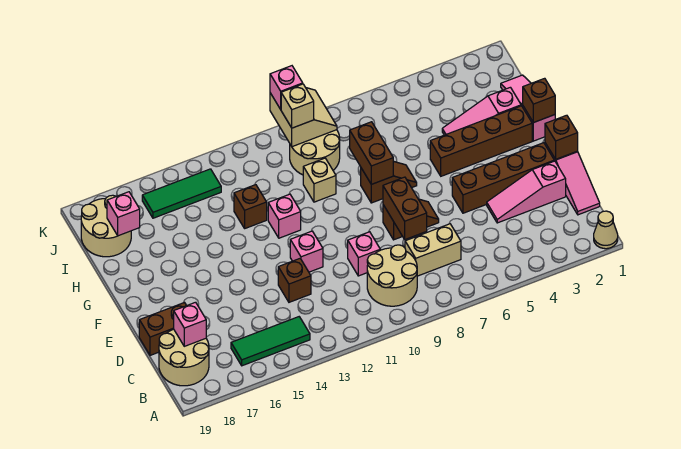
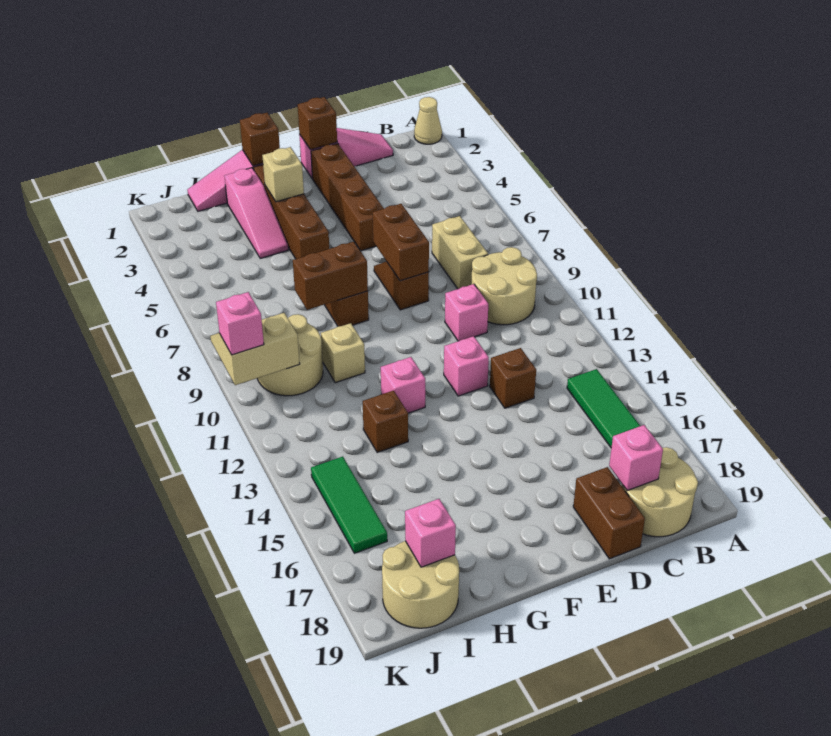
pink slope D2:D4 level 1 top 2 -> none
brown brick D8:E8 level 2 -> brown brick E7:E8 level 2
tan brick J10 level 3 -> tan brick G3 level 2

